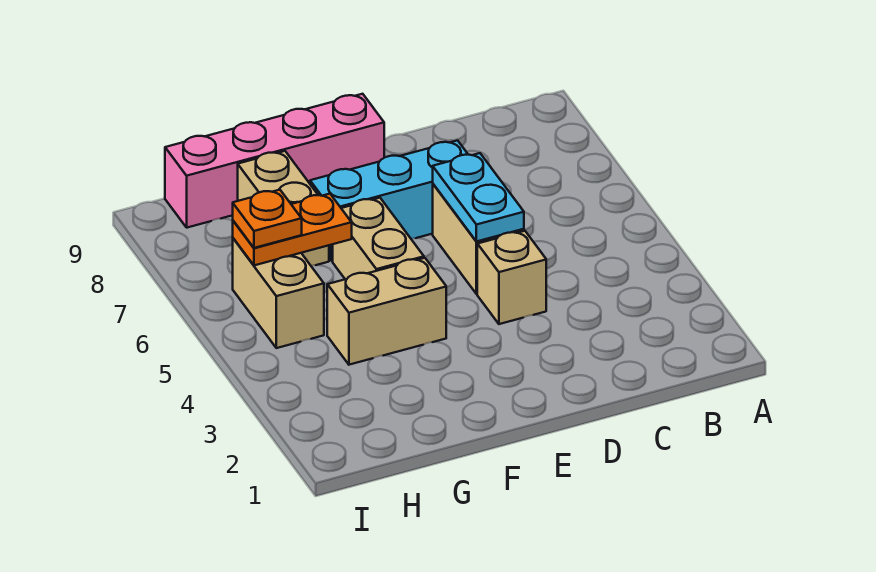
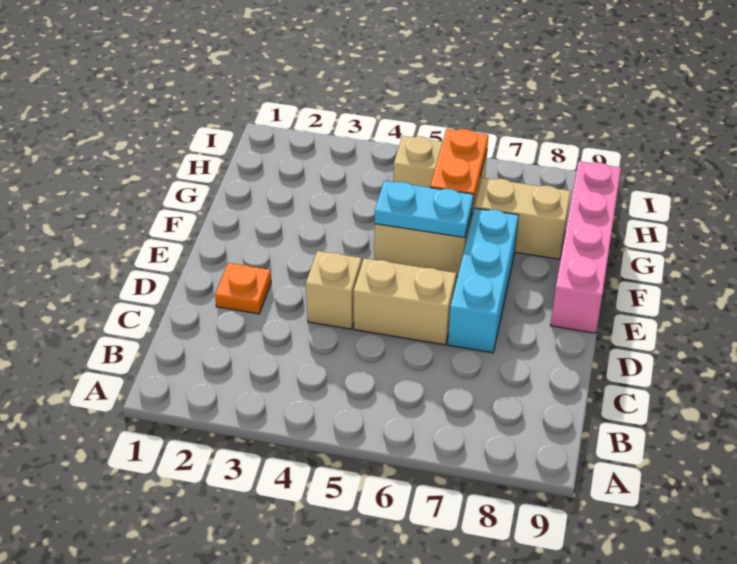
cyan plate D5:D6 level 2 -> cyan plate F5:F6 level 2
tan brick F4:G4 level 1 -> none
orange plate H6 level 3 -> orange plate D2 level 1

